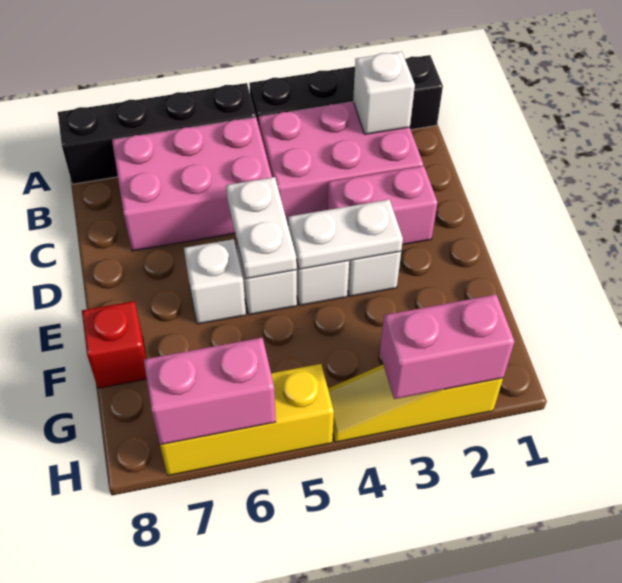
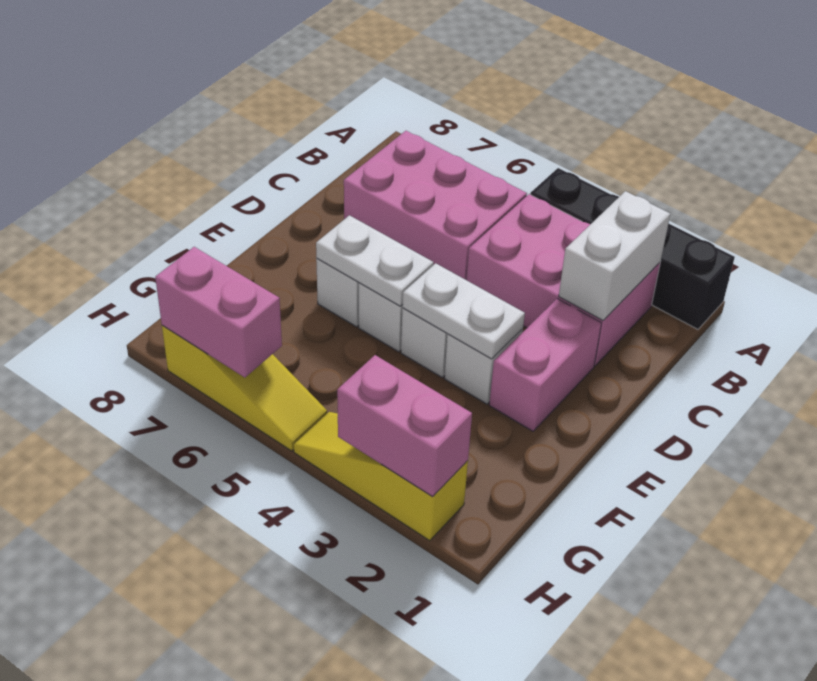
black brick A5:A8 level 1 -> none
white brick B2 level 2 -> white brick B2:C2 level 2
pink brick D2:D3 level 1 -> pink brick D2:E2 level 1
white plate D5:E5 level 2 -> white plate E5:E6 level 2
red brick F8 level 1 -> none
yellow brick H5:H7 level 1 -> yellow slope H5:H7 level 1 top 7

